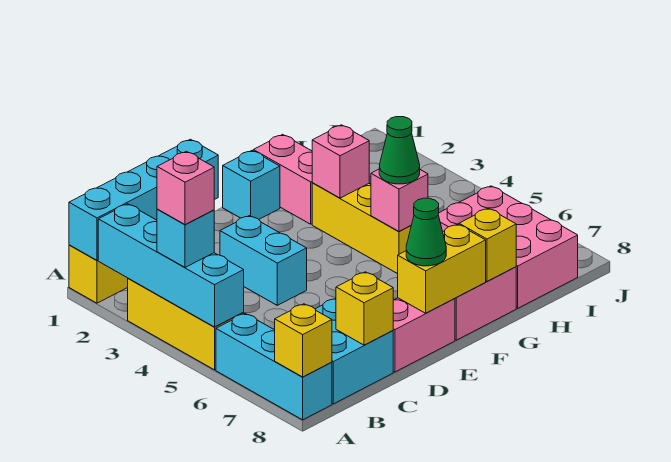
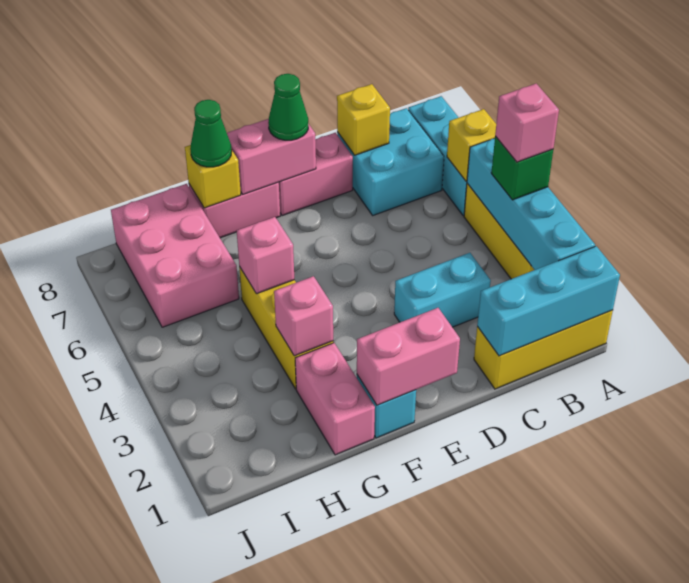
cyan brick A1:D1 level 2 -> cyan brick A1:C1 level 2
cyan brick A4 level 3 -> green brick A4 level 3
yellow brick A8 level 2 -> yellow brick A6 level 2
cyan brick D3:D4 level 1 -> cyan brick C3:D3 level 1
none -> pink brick E1:F1 level 2
yellow brick E8:F8 level 2 -> pink brick E8:F8 level 2
green cone G5 level 3 -> green cone G8 level 3

